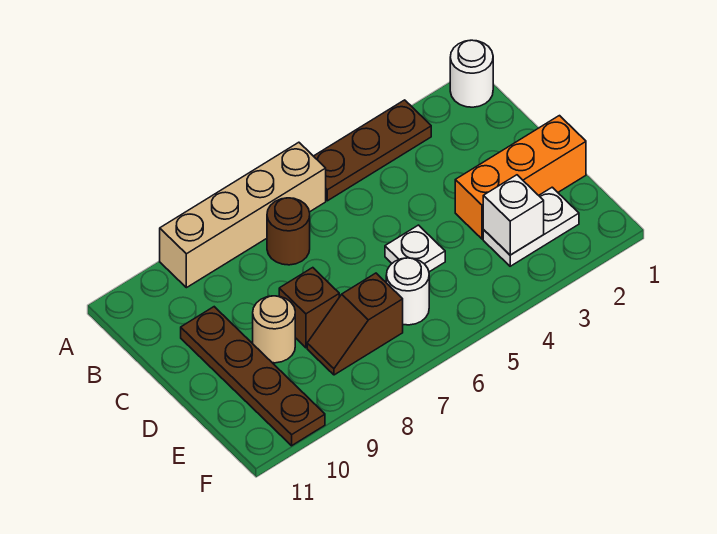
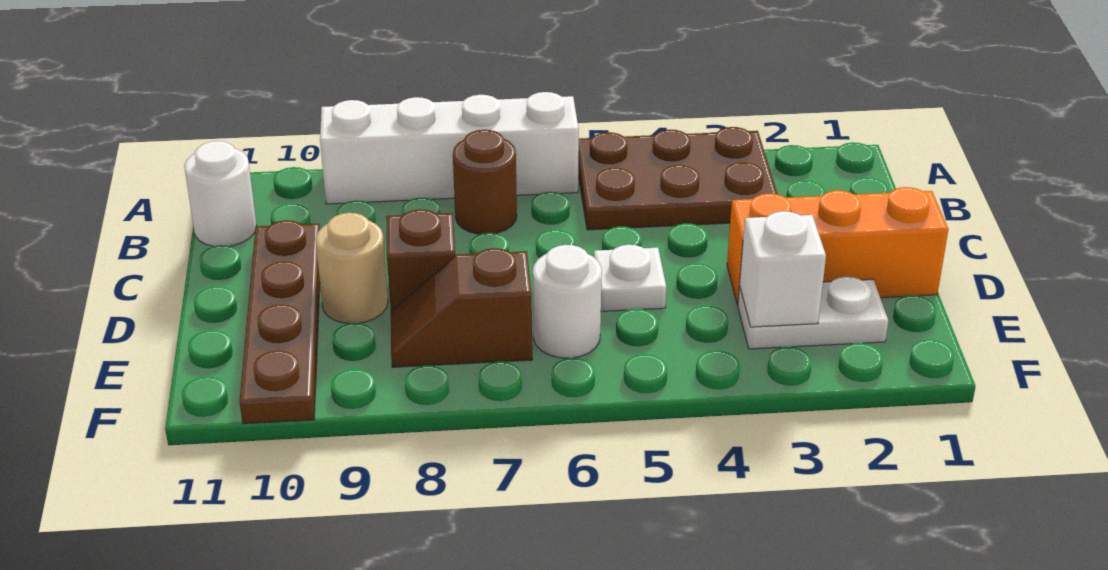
white round brick A1 level 1 -> white round brick B11 level 1
brown plate A3:A5 level 1 -> brown plate A3:B5 level 1
tan brick A6:A9 level 1 -> white brick A6:A9 level 1

